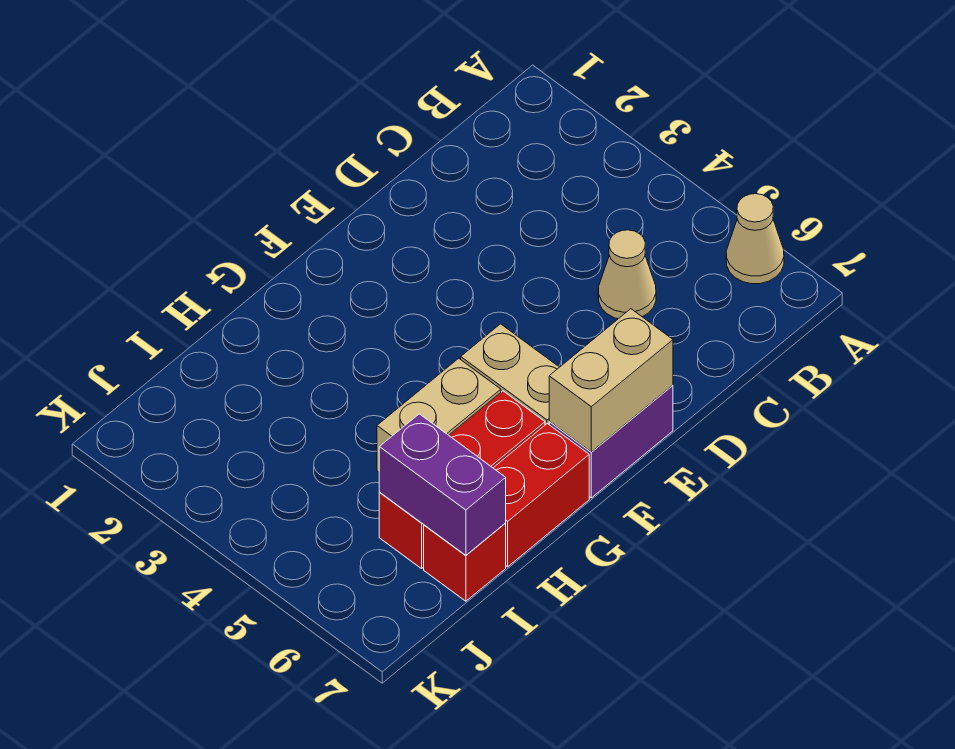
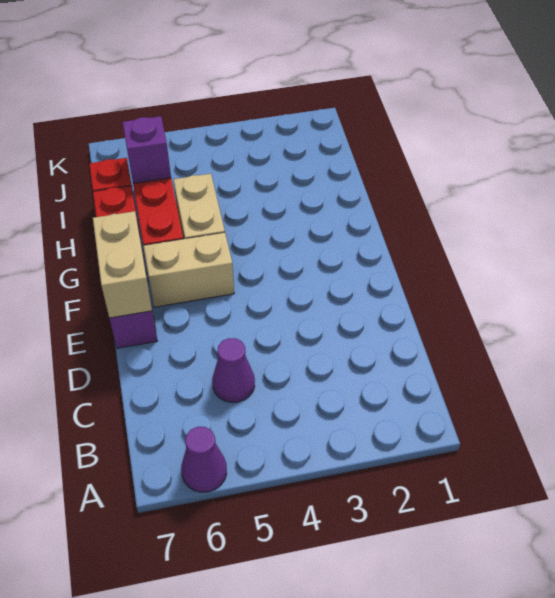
tan cone A6 level 1 -> purple cone A6 level 1
tan cone C5 level 1 -> purple cone C5 level 1
purple brick I6:I7 level 2 -> purple brick I6 level 2

